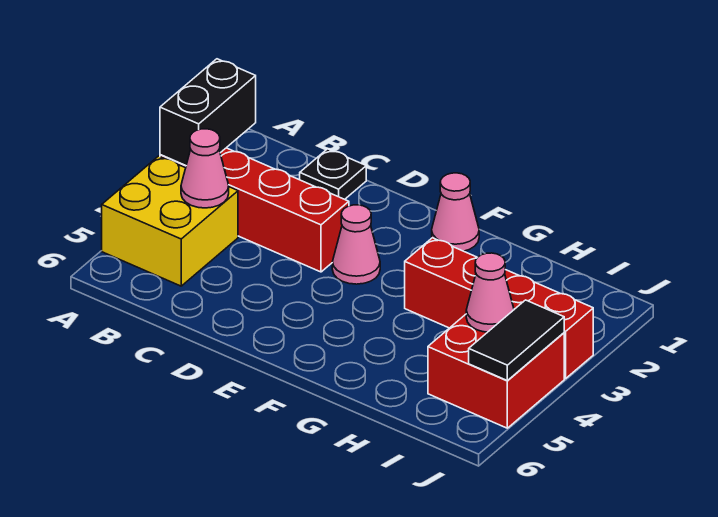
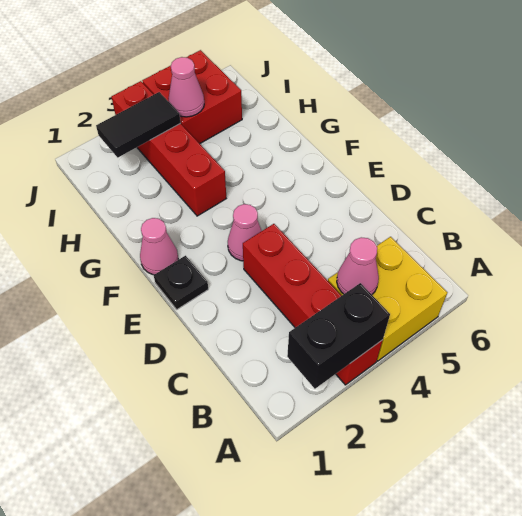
black plate C1 level 1 -> black plate E1 level 1
black tile J4:J5 level 2 -> black tile I2:I3 level 2

